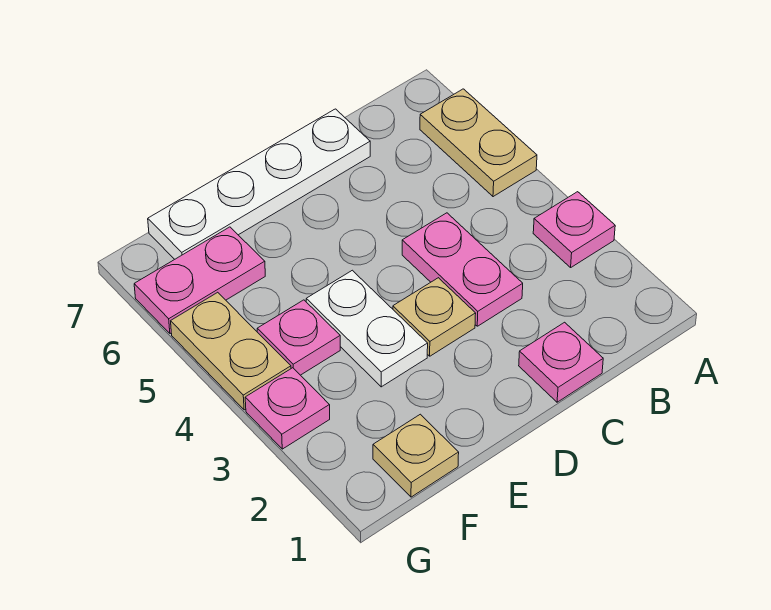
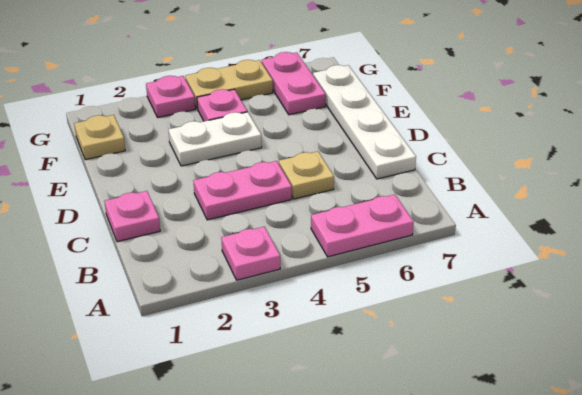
tan plate A5:A6 level 1 -> pink plate A5:A6 level 1
tan plate D3 level 1 -> tan plate C5 level 1

